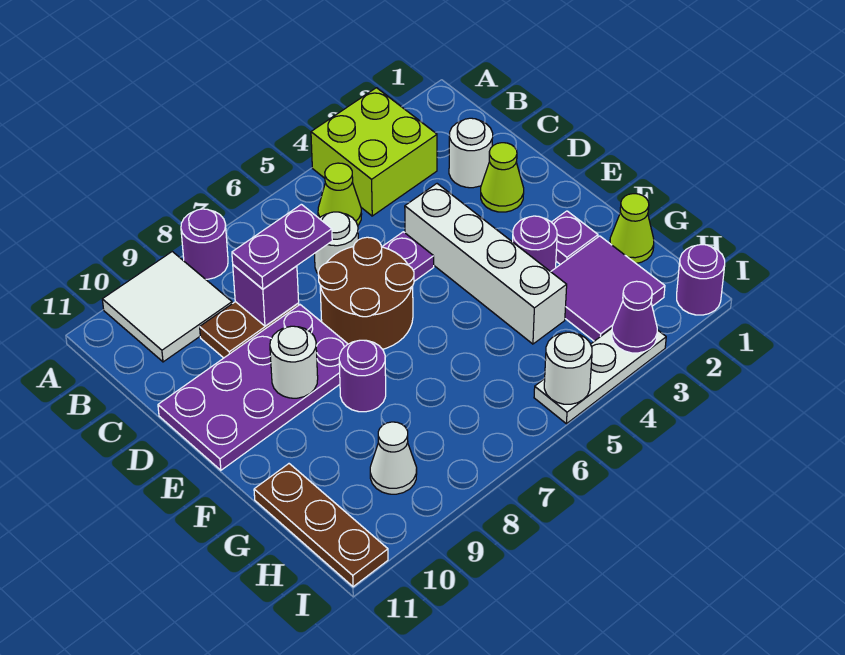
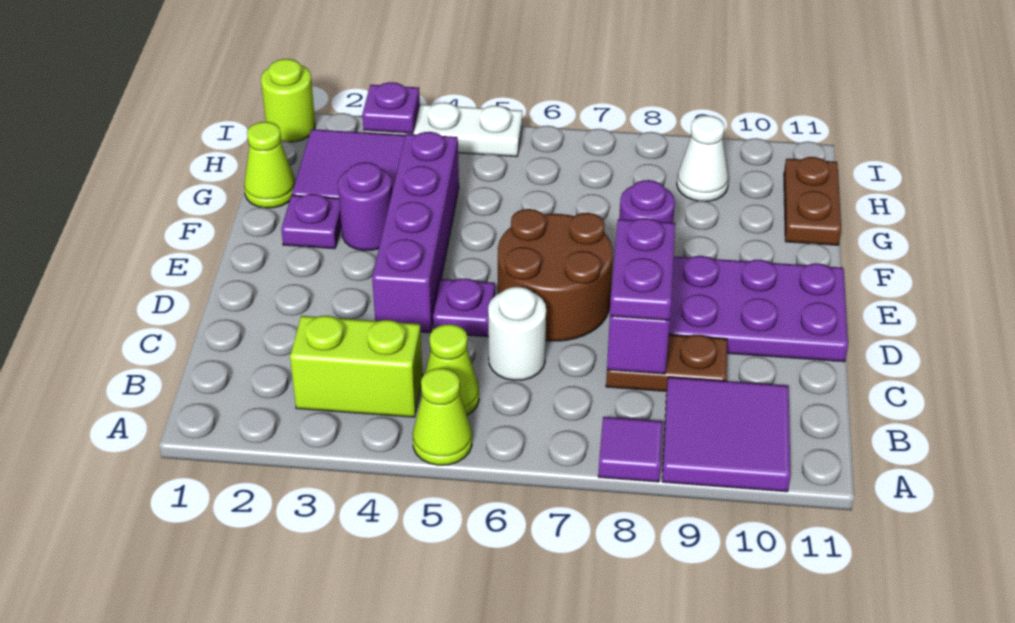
lime brick A3:B4 level 1 -> lime brick B3:B4 level 1
purple round brick A8 level 1 -> purple tile A8 level 1
white tile A9:B10 level 1 -> purple tile A9:B10 level 1
white round brick C2 level 1 -> none
purple plate C7:C8 level 3 -> purple plate C8:D8 level 3
lime cone D2 level 1 -> lime cone A5 level 1
white brick D4:G4 level 1 -> purple brick D4:G4 level 1
white round brick E9 level 2 -> none
brown plate G11:I11 level 1 -> brown plate G11:H11 level 1
purple round brick I1 level 1 -> lime round brick I1 level 1
purple cone I3 level 2 -> purple plate I3 level 2
white round brick I5 level 2 -> none

